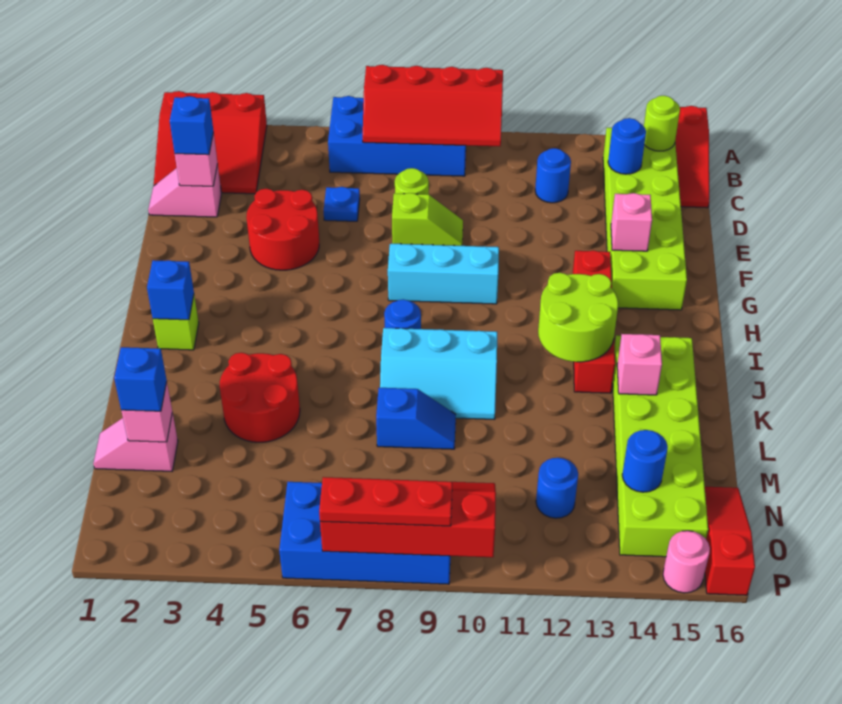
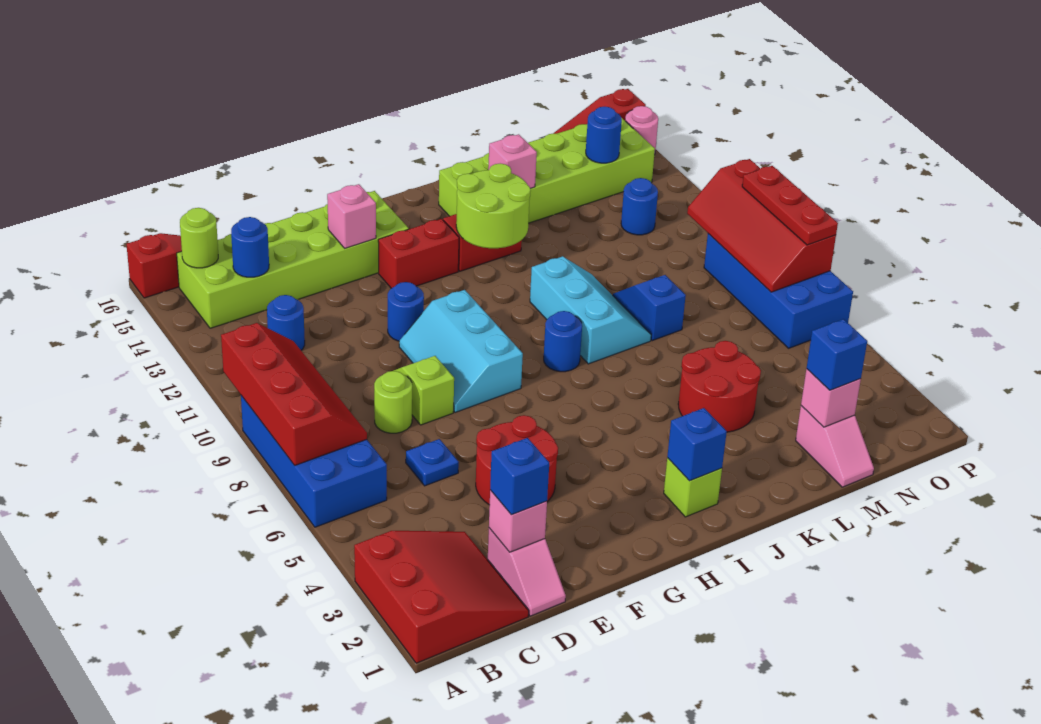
none -> blue round brick F11 level 1

